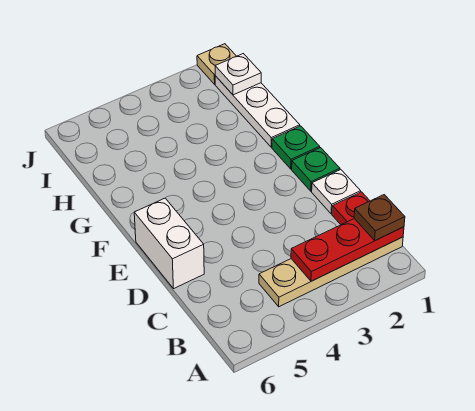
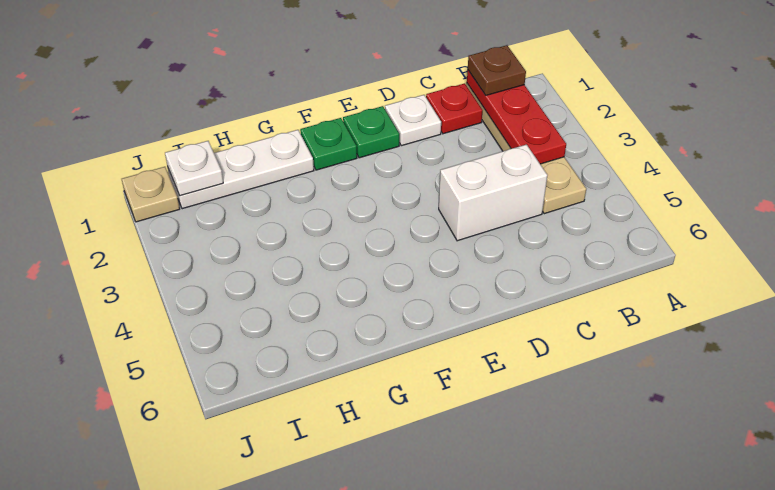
white brick D6:E6 level 1 -> white brick C4:D4 level 1

